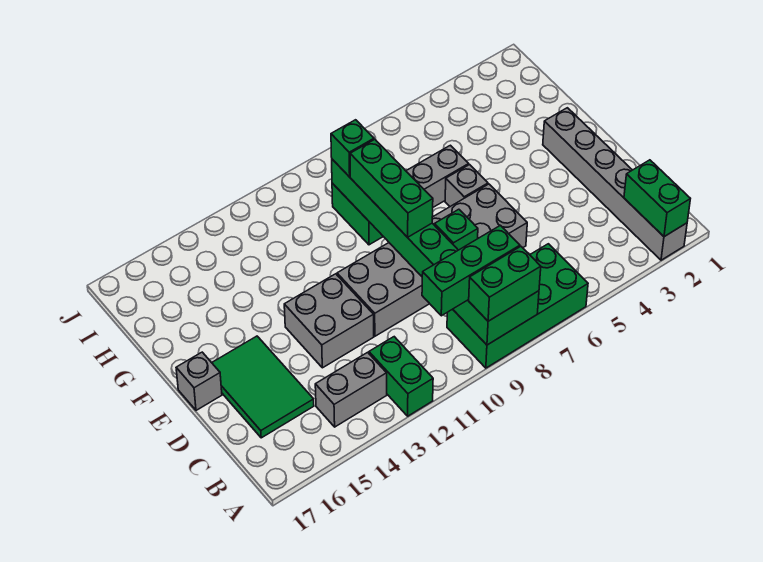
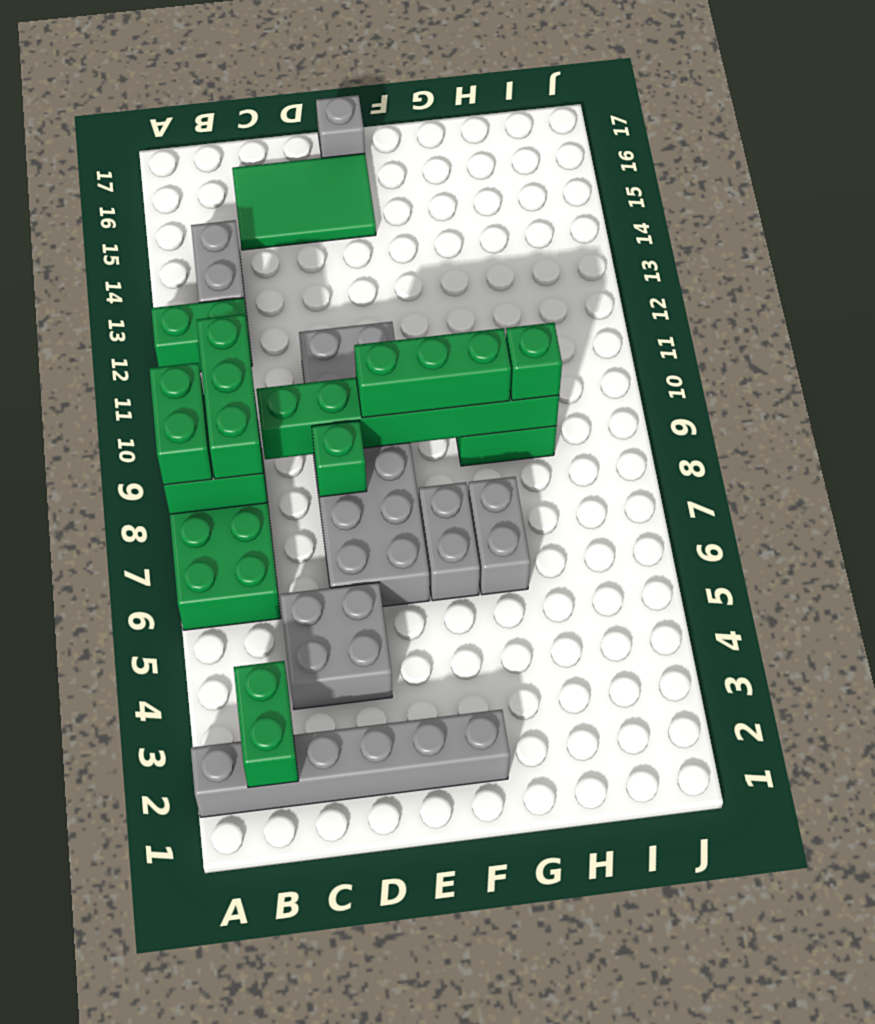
green brick A2:B2 level 2 -> green brick B2:B3 level 2
grey brick D12:E13 level 1 -> grey brick C4:D5 level 1
grey brick F6 level 1 -> grey brick F6:F7 level 1

